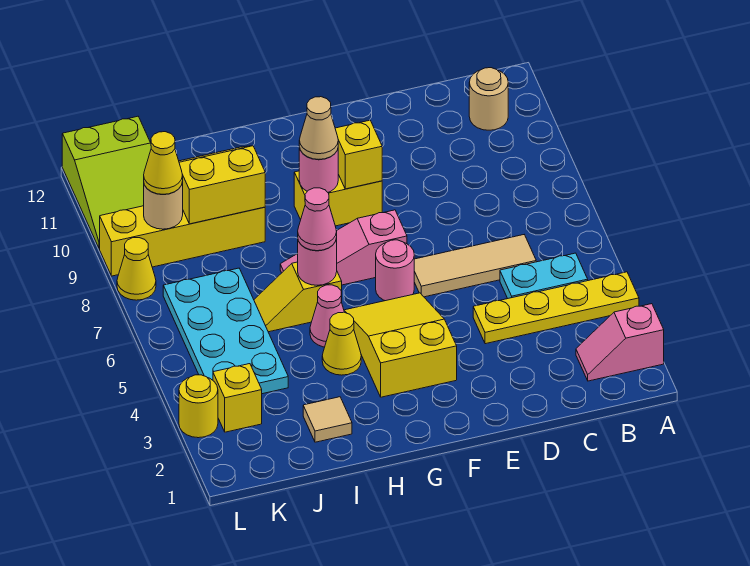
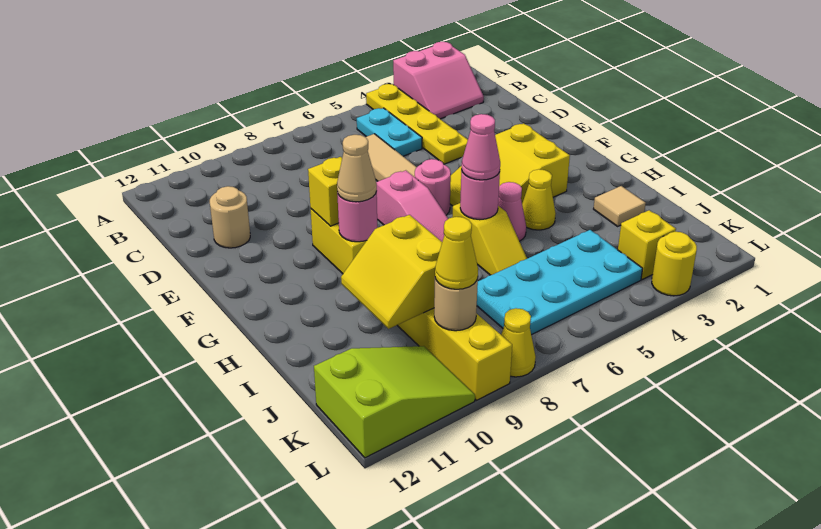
pink slope A2:B2 level 1 top A -> pink slope A2:B3 level 1 top A
tan round brick B11 level 1 -> tan round brick D11 level 1

